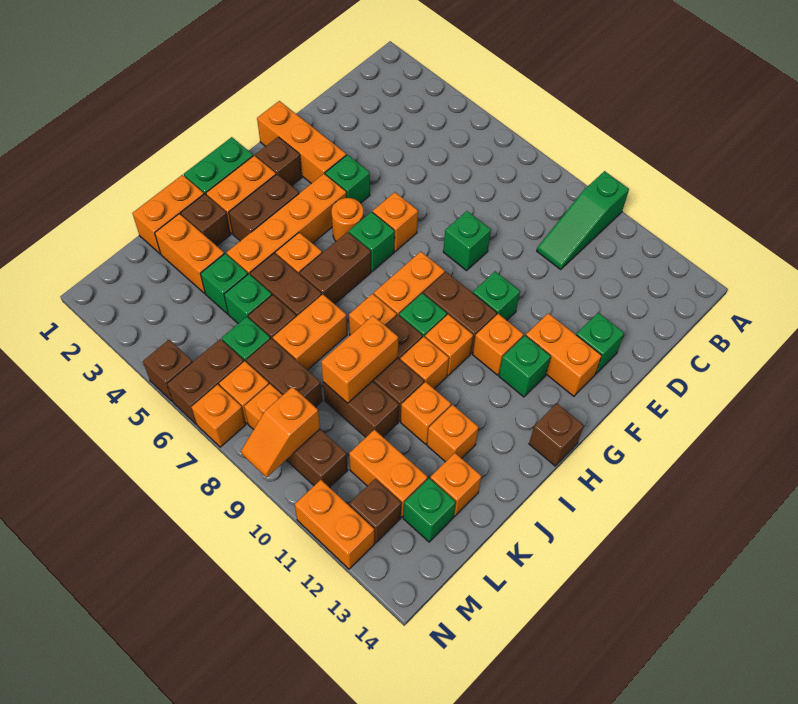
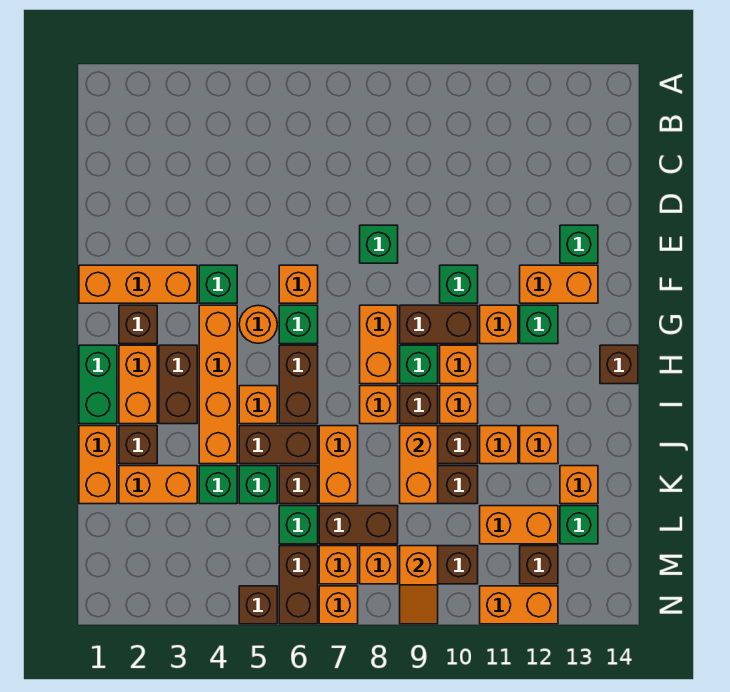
green slope A10:C10 level 1 top A -> none

